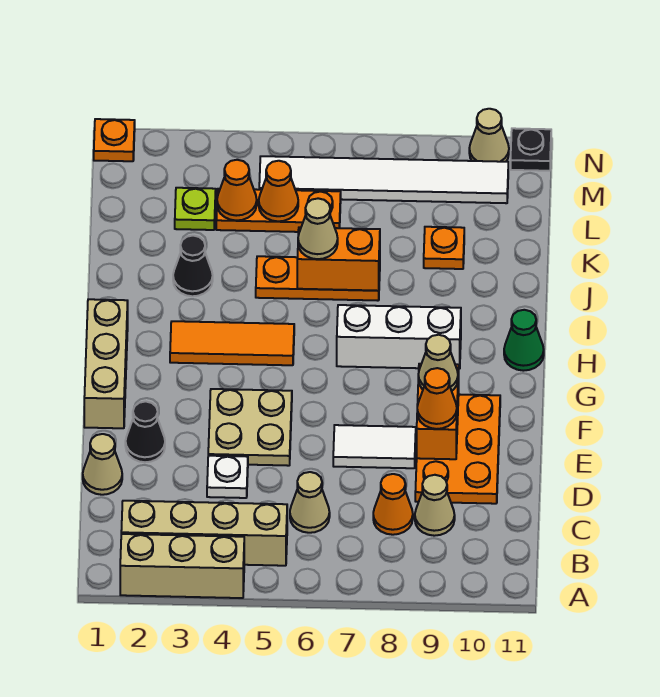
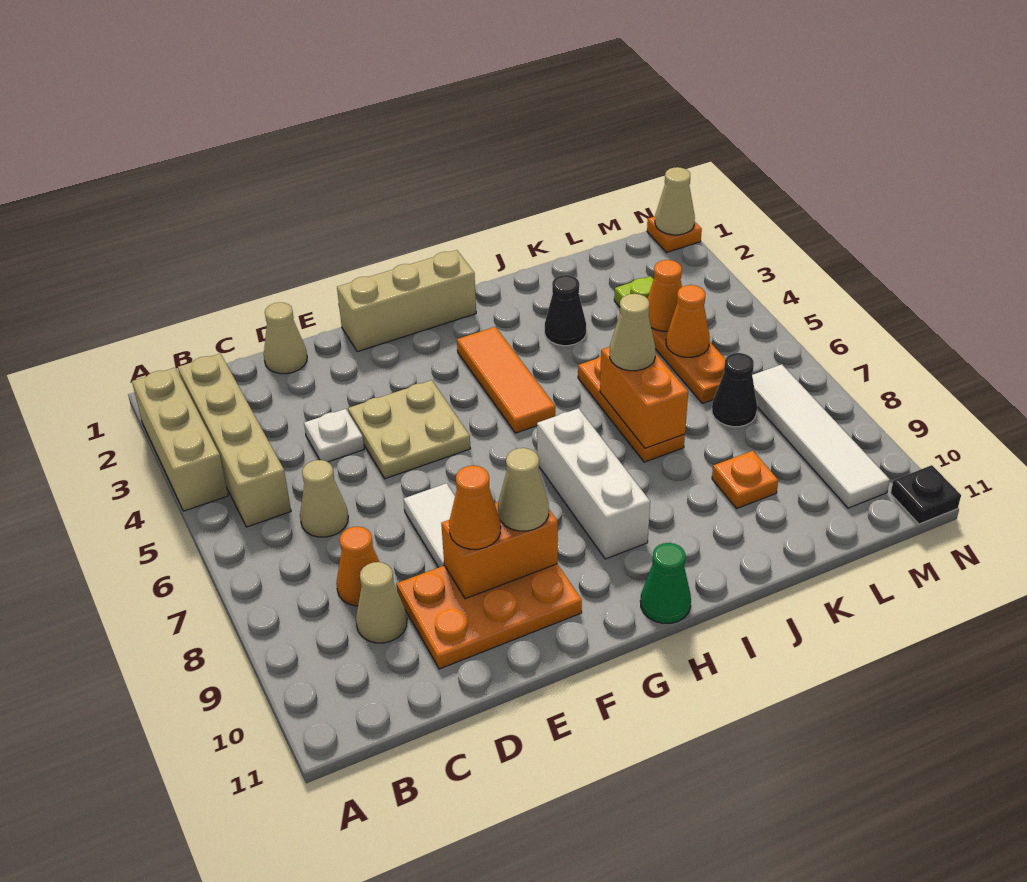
black cone E2 level 1 -> black cone L7 level 1
white tile M5:M10 level 1 -> white tile M7:M10 level 1
tan cone N10 level 1 -> tan cone N1 level 2

